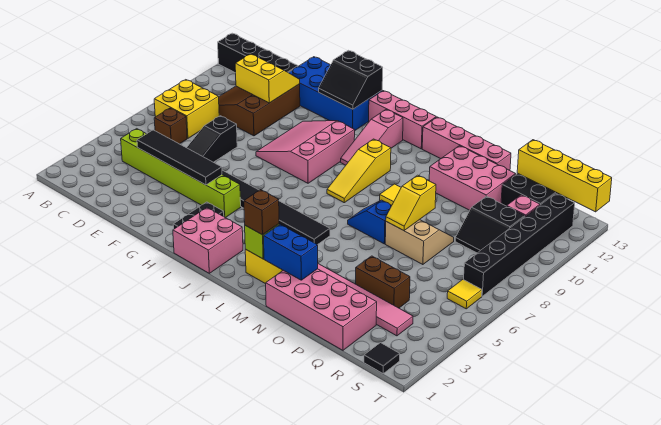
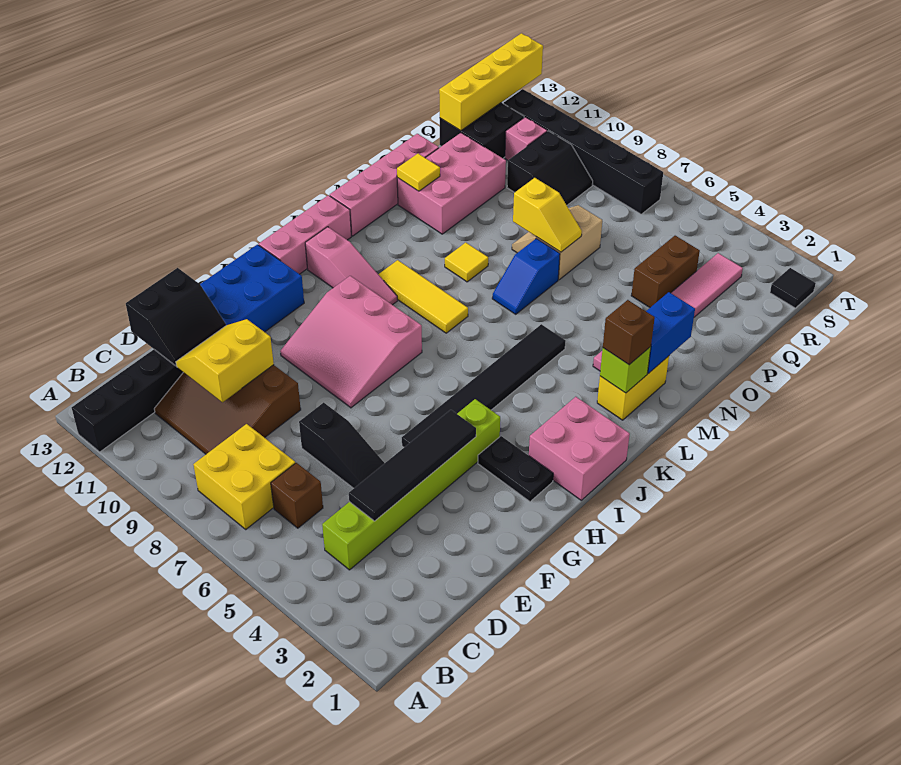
black slope G12:H13 level 2 top 13 -> black slope D12:E13 level 2 top 13
yellow slope K8:K10 level 1 top 10 -> yellow tile K8:K10 level 1
pink brick N1:Q2 level 1 -> none
yellow tile S6 level 1 -> yellow tile N12 level 2

